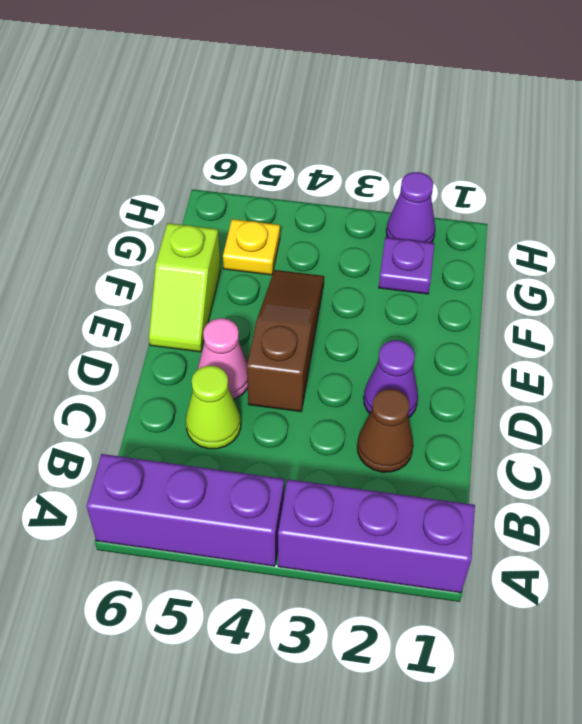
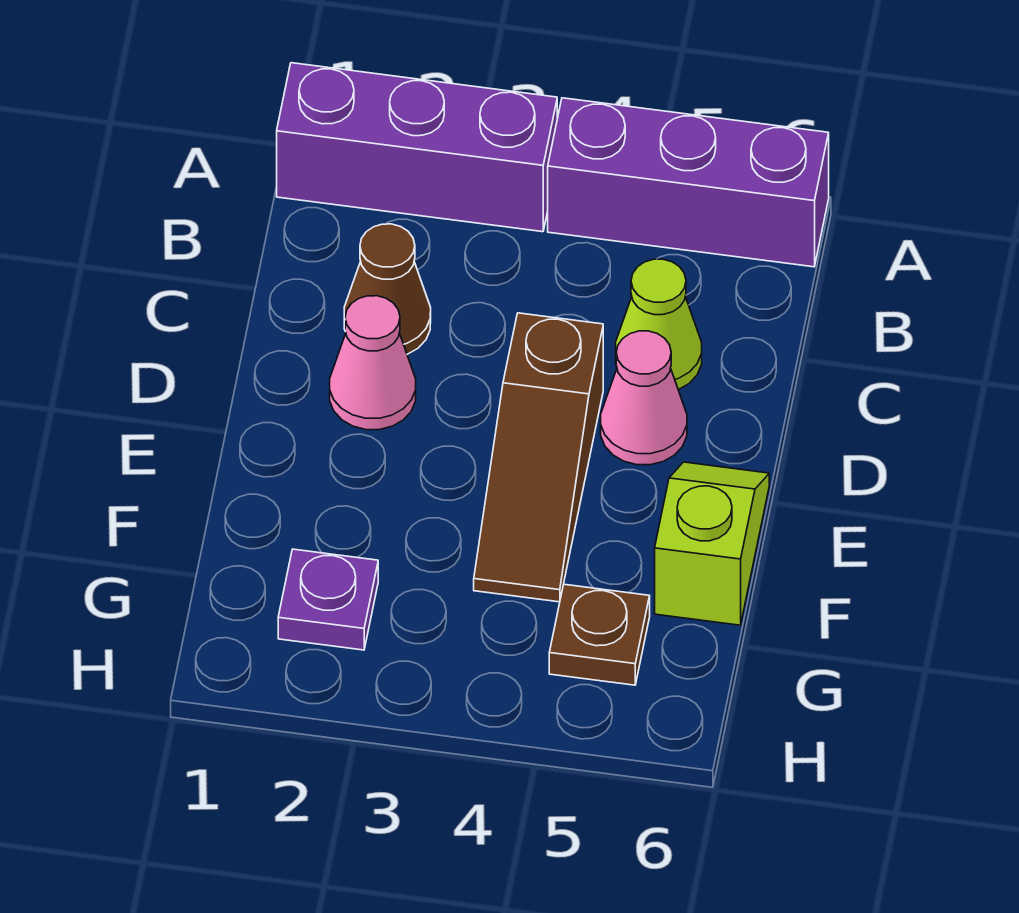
purple cone D2 level 1 -> pink cone D2 level 1
yellow plate G5 level 1 -> brown plate G5 level 1
purple cone H2 level 1 -> none

